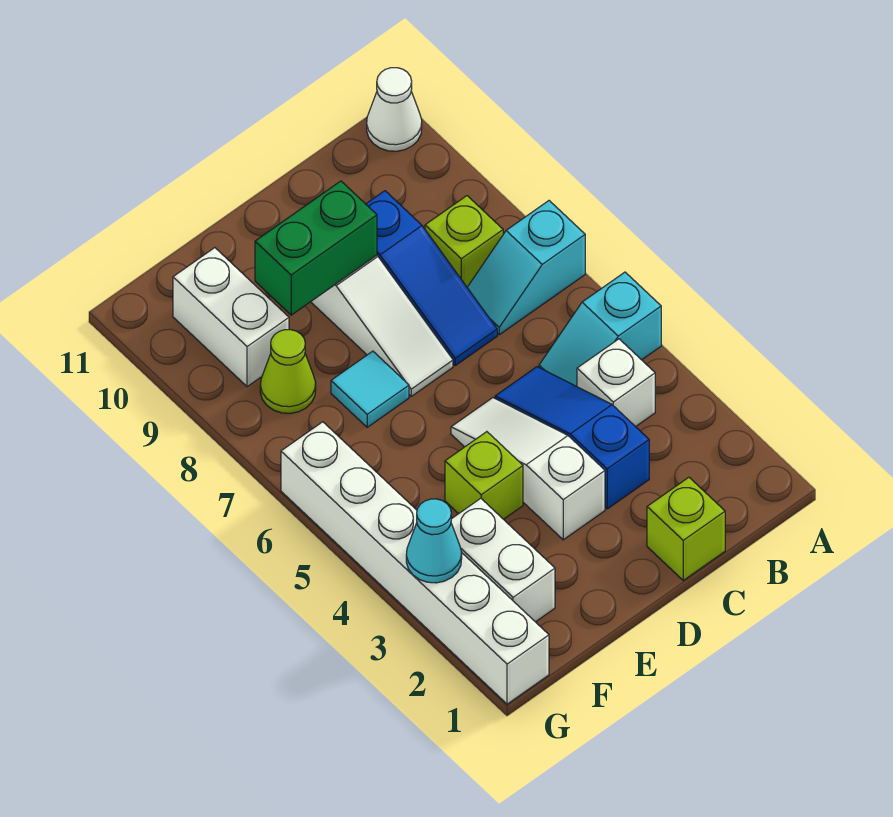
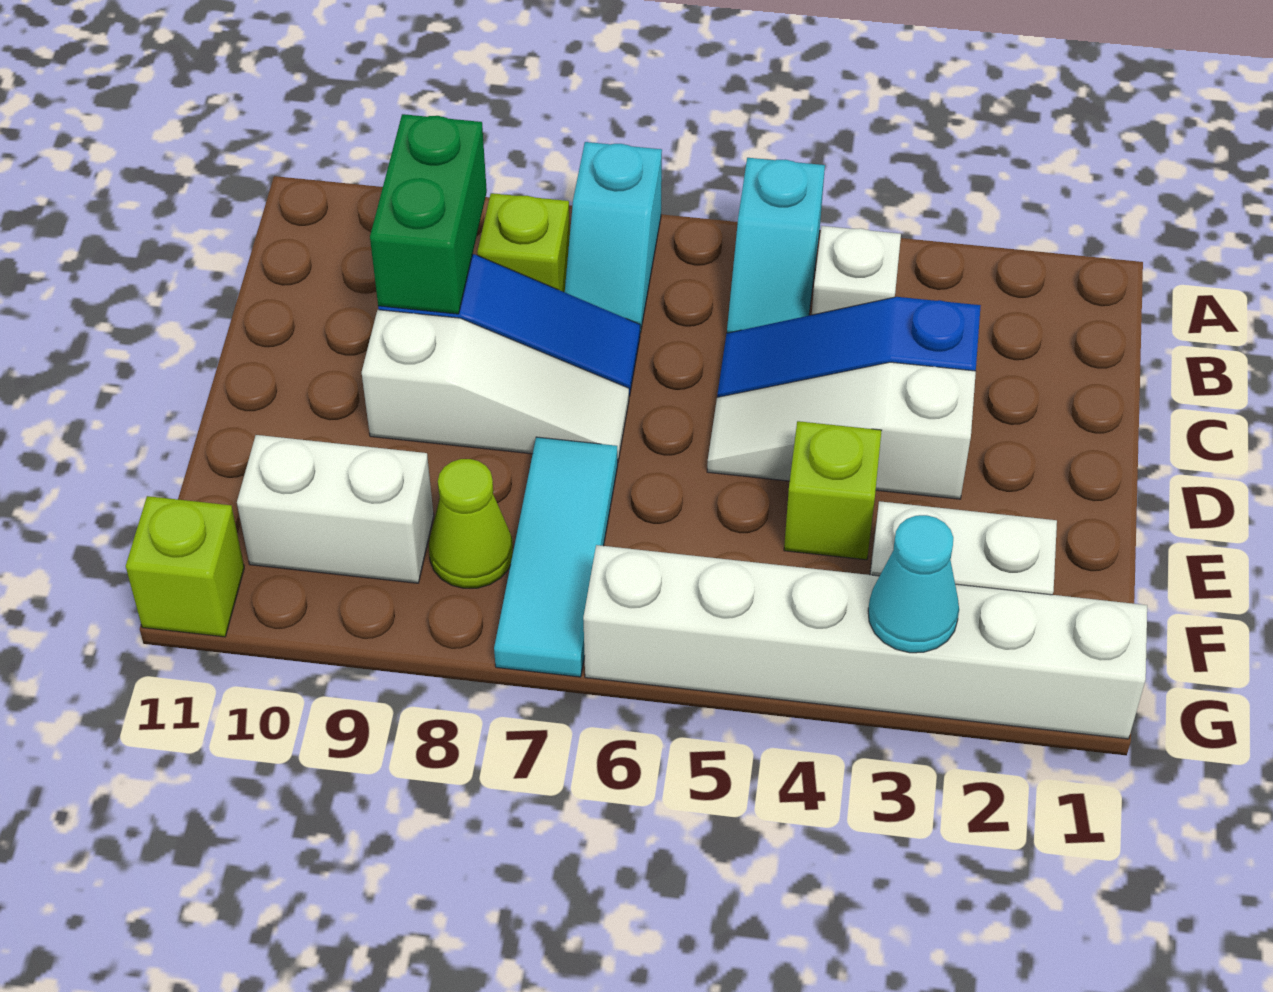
white cone A11 level 1 -> none
lime brick C1 level 1 -> lime brick G11 level 1
green brick D9:E9 level 2 -> green brick B9:C9 level 2
cyan tile E7 level 1 -> cyan tile E7:G7 level 1

